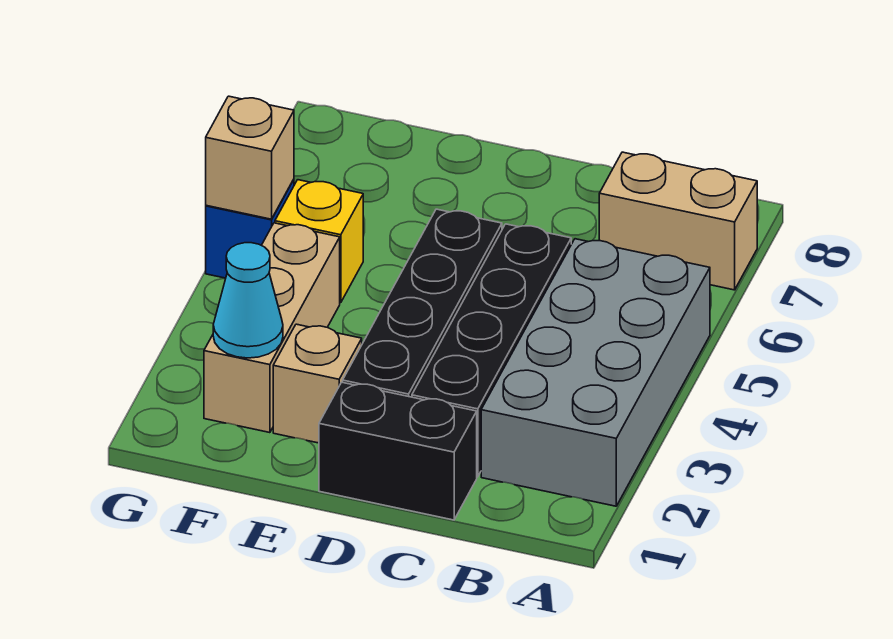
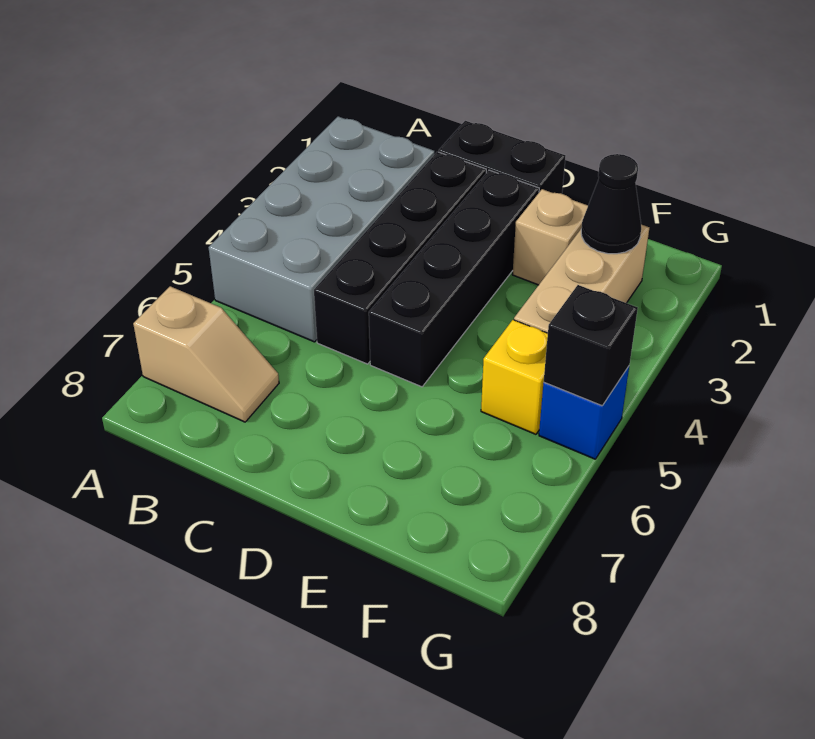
tan brick A7:B7 level 1 -> tan slope A7:B7 level 1 top A
cyan cone F2 level 2 -> black cone F2 level 2
tan brick G5 level 2 -> black brick G5 level 2

